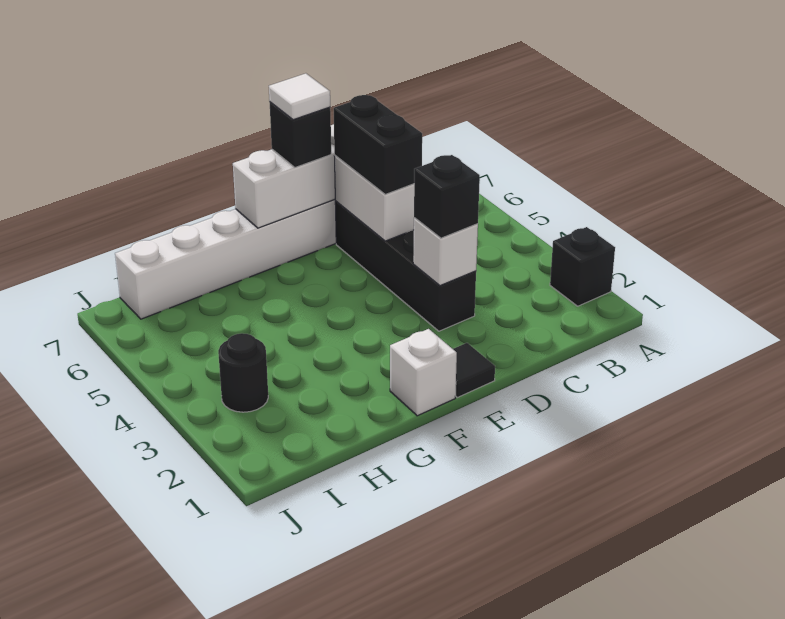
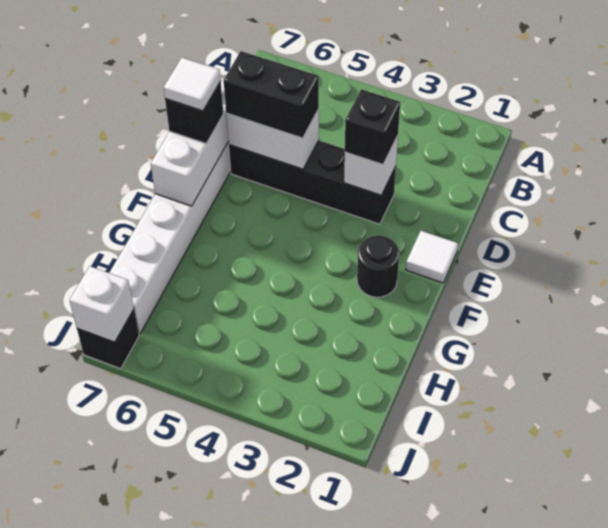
black brick A2 level 1 -> black brick J7 level 1
black tile E1 level 1 -> white tile E1 level 1
white brick F1 level 1 -> white brick J7 level 2
black round brick I3 level 1 -> black round brick F2 level 1

